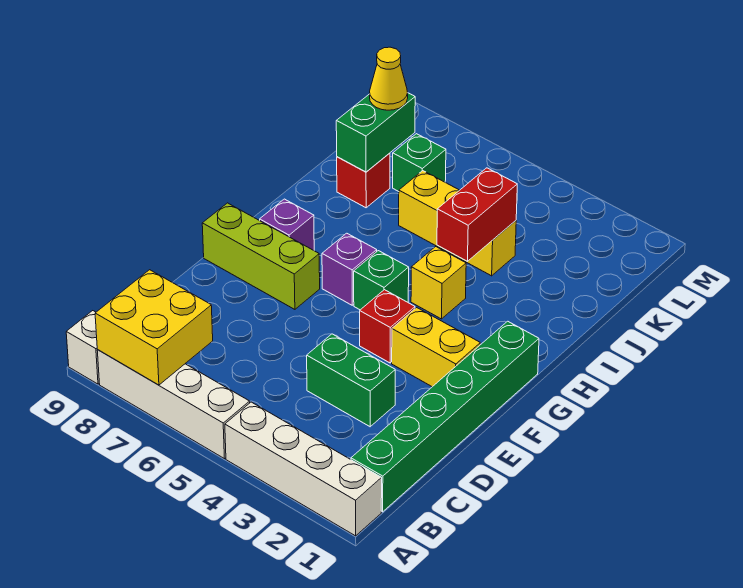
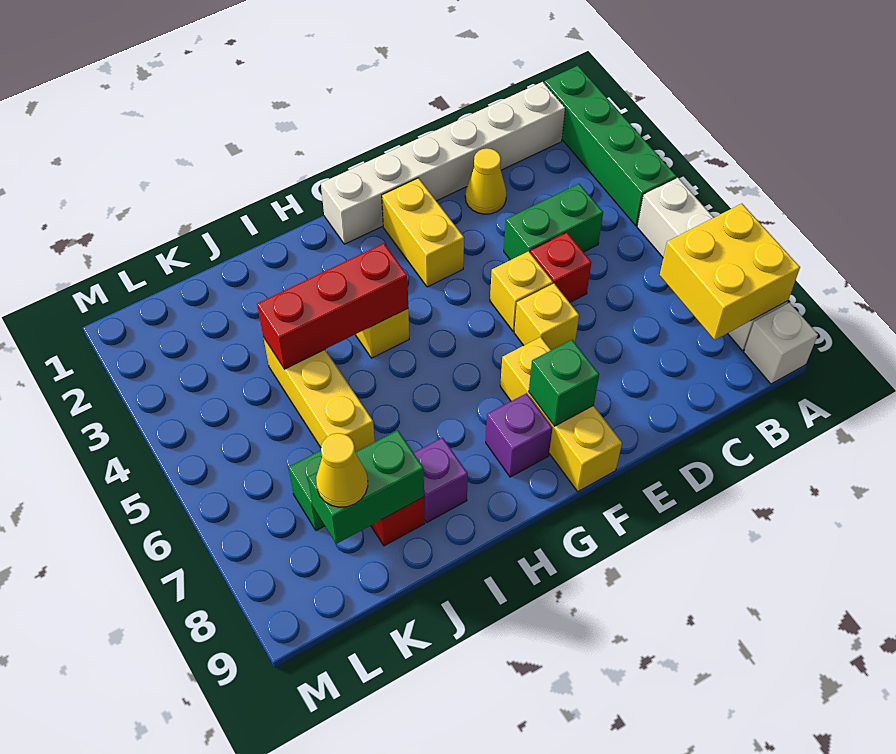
white brick A1:A4 level 1 -> green brick A1:A4 level 1
green brick B1:G1 level 1 -> white brick B1:G1 level 1
none -> yellow cone D2 level 1
green brick D3:D4 level 1 -> green brick C4:D4 level 1
none -> yellow brick E5 level 1
none -> yellow brick E6 level 1
red brick F4 level 1 -> red brick D5 level 1
lime brick F7:F9 level 1 -> yellow brick F7:F9 level 1
green brick G5 level 1 -> green brick F8 level 2
purple brick G6 level 1 -> purple brick I8 level 1
red brick I4:J4 level 2 -> red brick H4:J4 level 2

